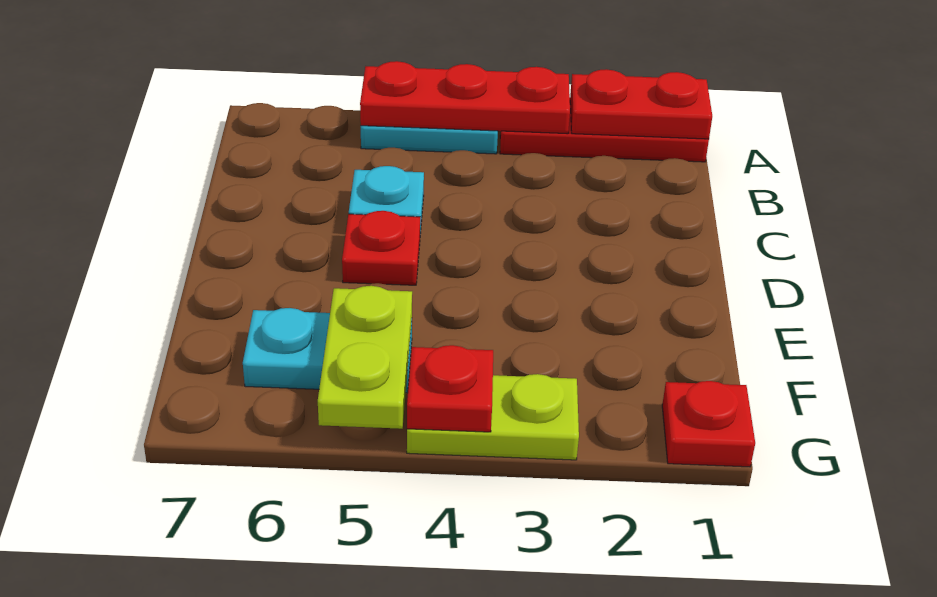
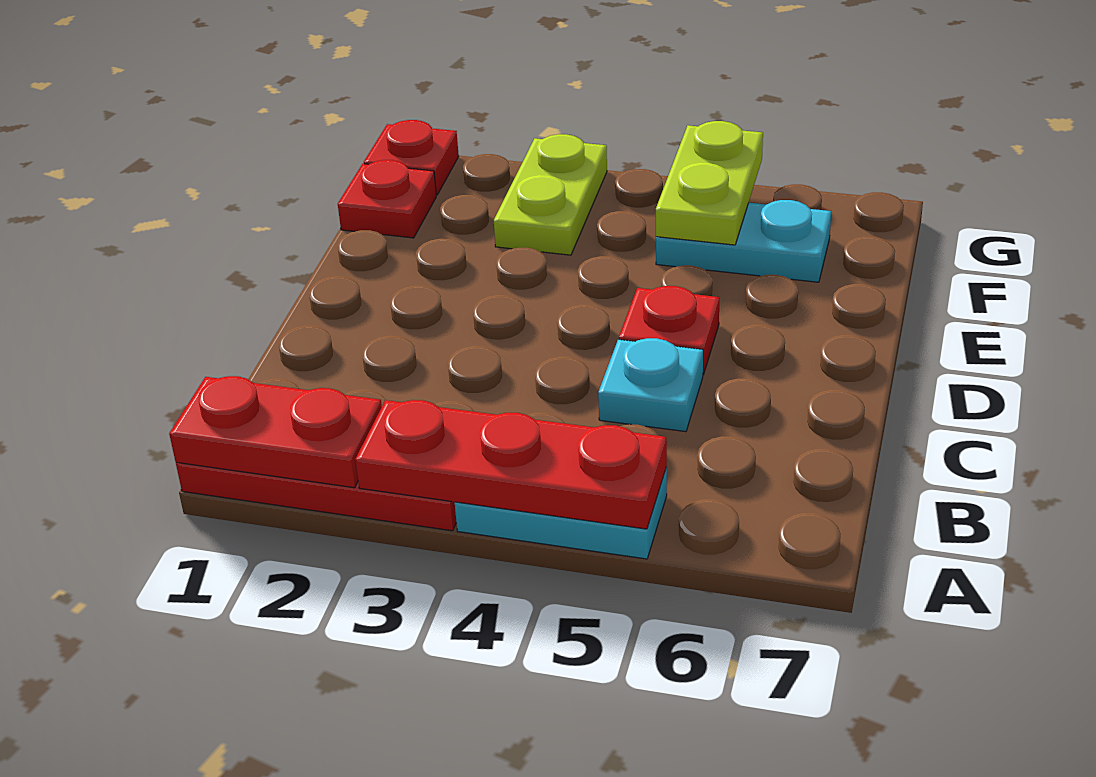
lime plate G3:G4 level 1 -> lime plate F3:G3 level 1
red plate G4 level 2 -> red plate F1 level 1

